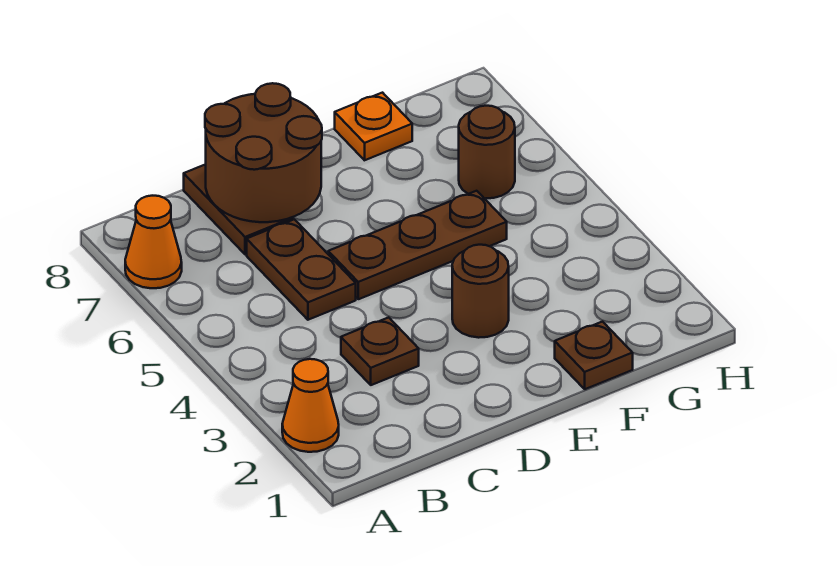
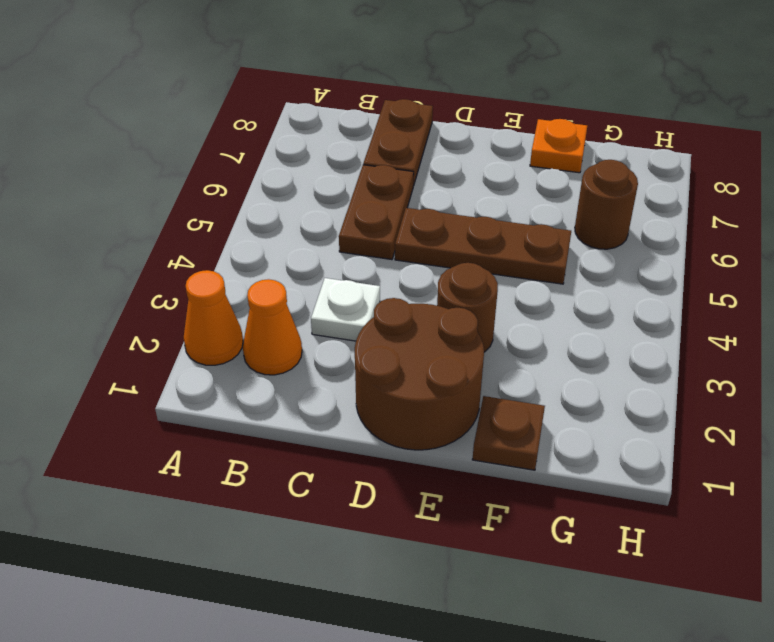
orange cone A7 level 1 -> orange cone B2 level 1
brown plate C3 level 1 -> white plate C3 level 1
brown round brick C7:D8 level 2 -> brown round brick D1:E2 level 1

